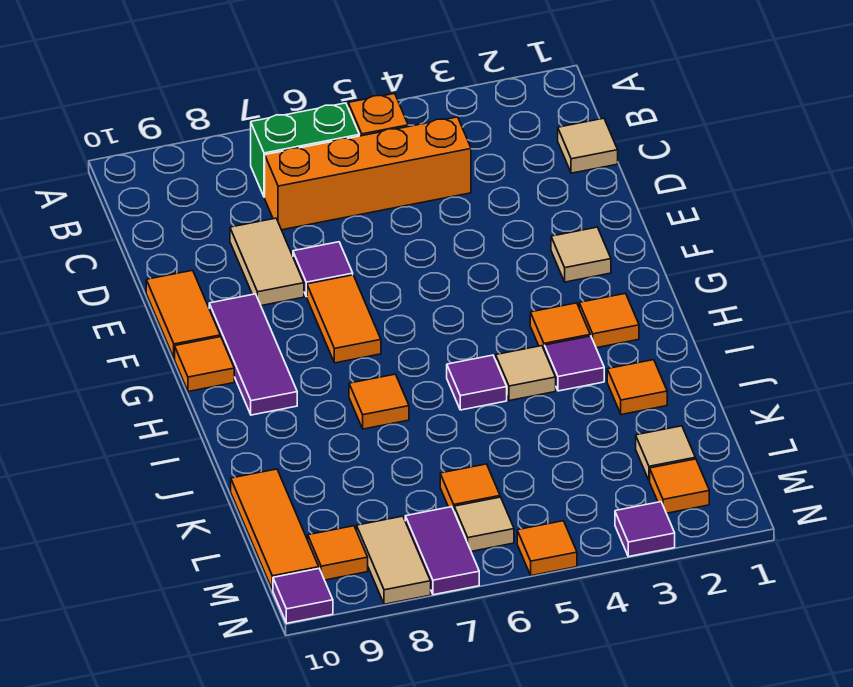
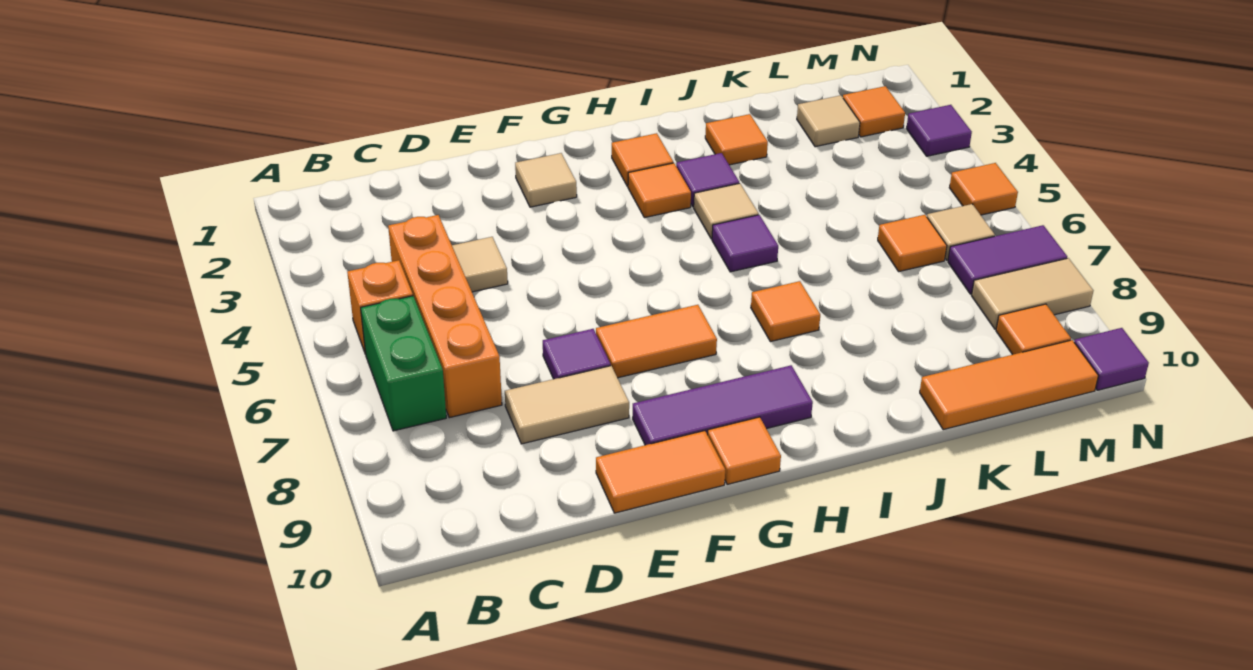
tan tile C1 level 1 -> tan tile D4 level 1

